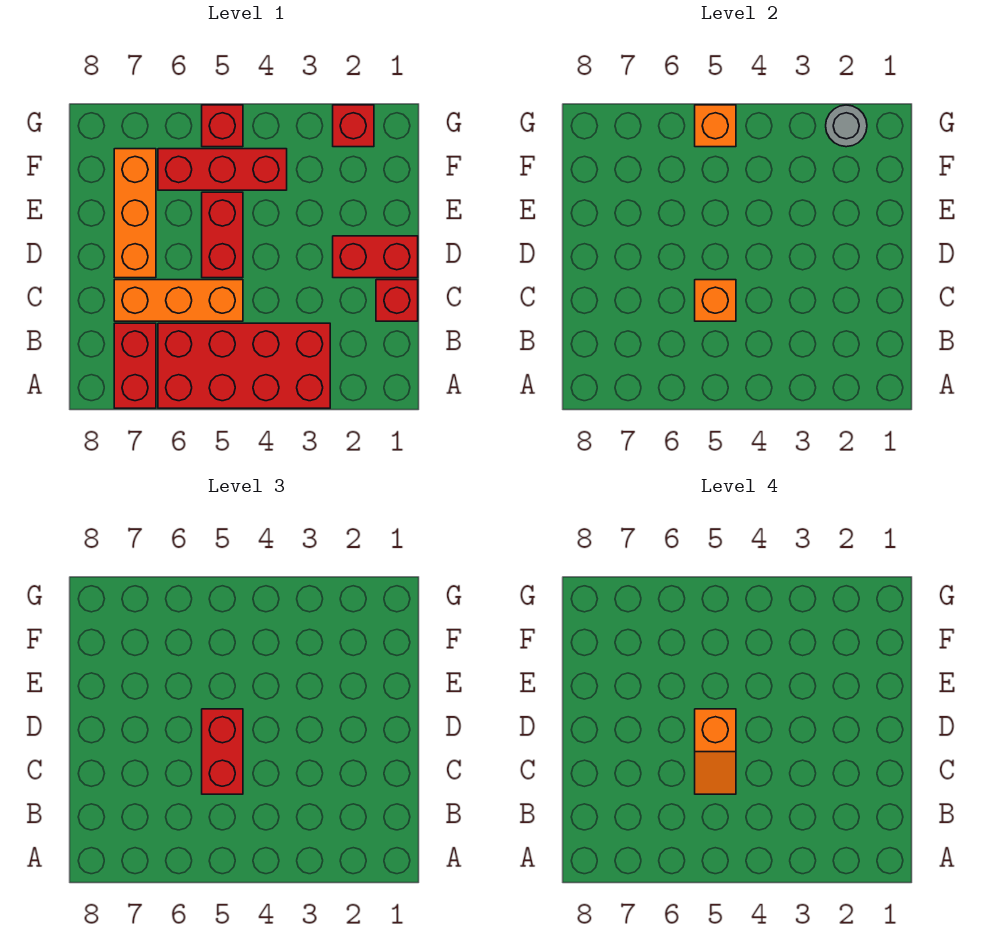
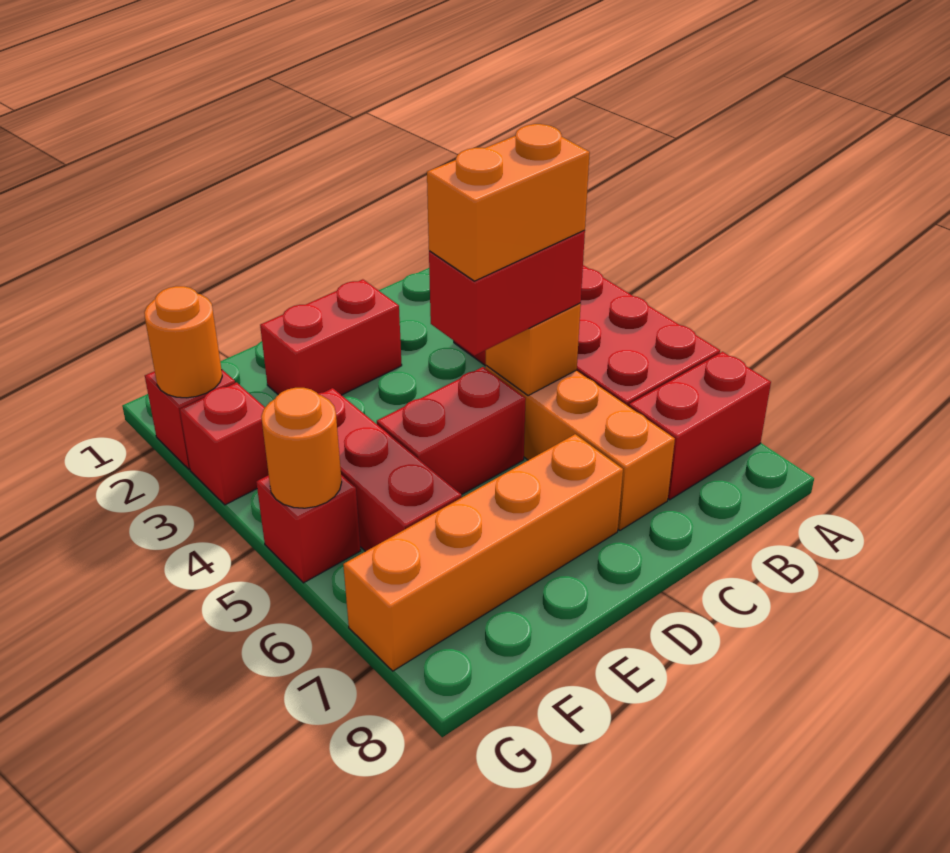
red brick C1 level 1 -> red brick G3 level 1
orange slope C5:D5 level 4 top D -> orange brick C5:D5 level 4
red brick D1:D2 level 1 -> red brick D2:E2 level 1
orange brick D7:F7 level 1 -> orange brick D7:G7 level 1
grey round brick G2 level 2 -> orange round brick G2 level 2
orange brick G5 level 2 -> orange round brick G5 level 2

